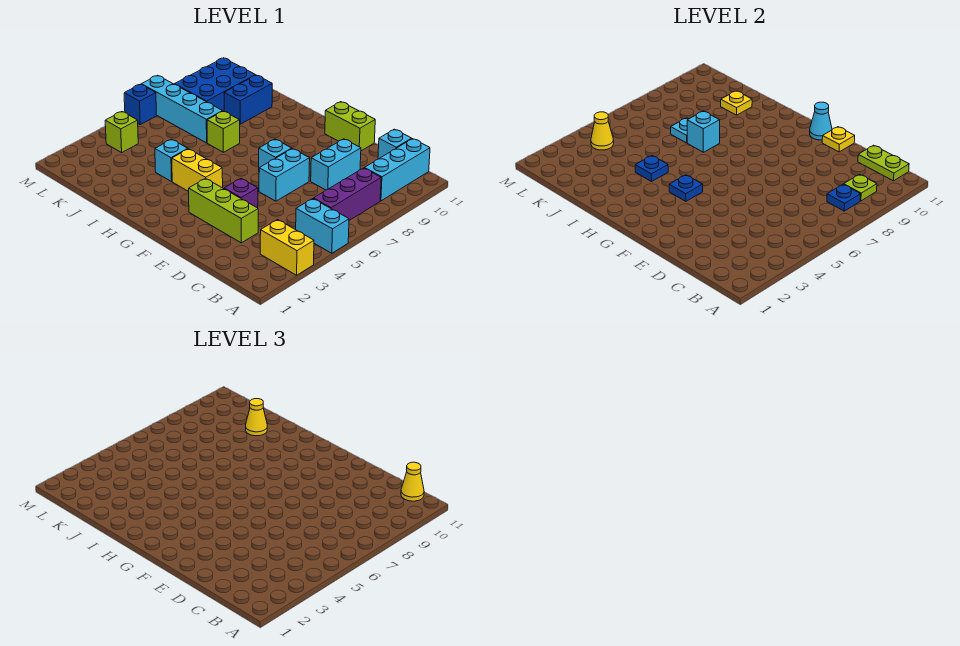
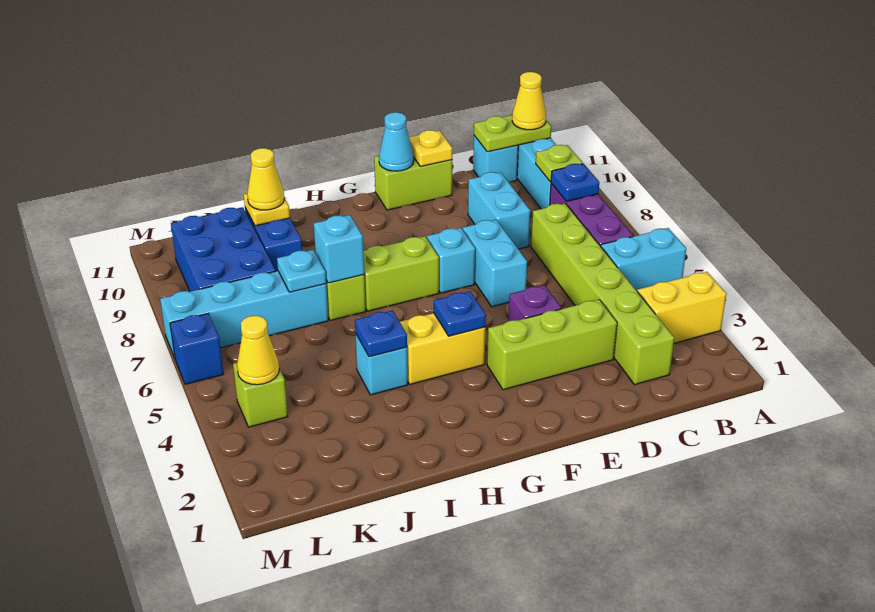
none -> lime brick C2:C7 level 1
none -> lime brick G7:H7 level 1

